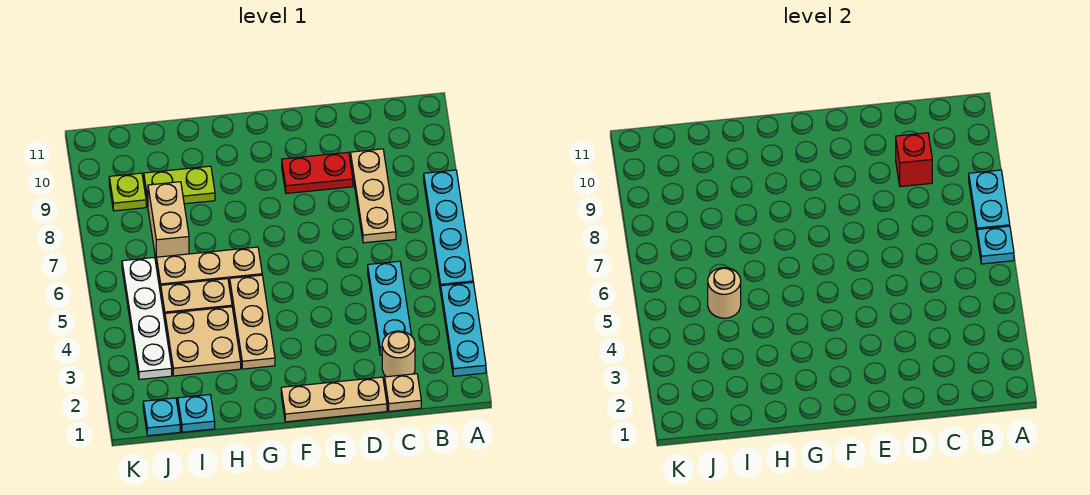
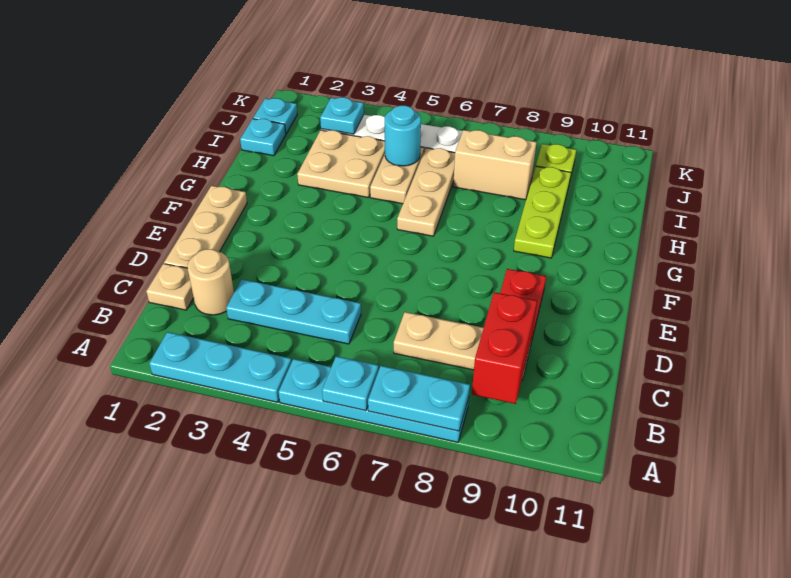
red brick C9 level 2 -> red brick B9:C9 level 2
tan plate G3:G5 level 1 -> none
lime plate H9:I9 level 1 -> lime plate G9:I9 level 1
tan round brick I5 level 2 -> cyan round brick I5 level 2
none -> cyan plate J3 level 2

